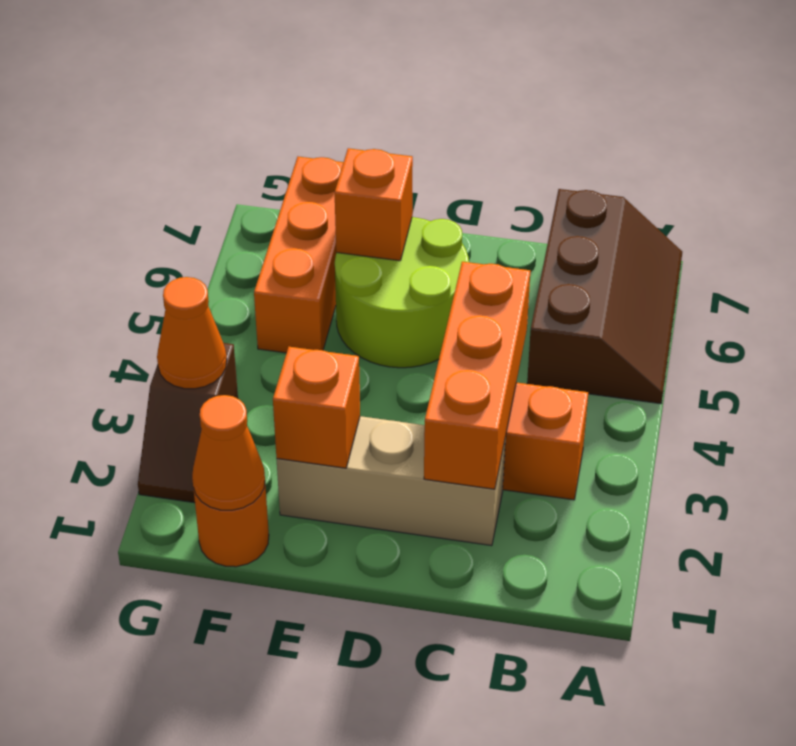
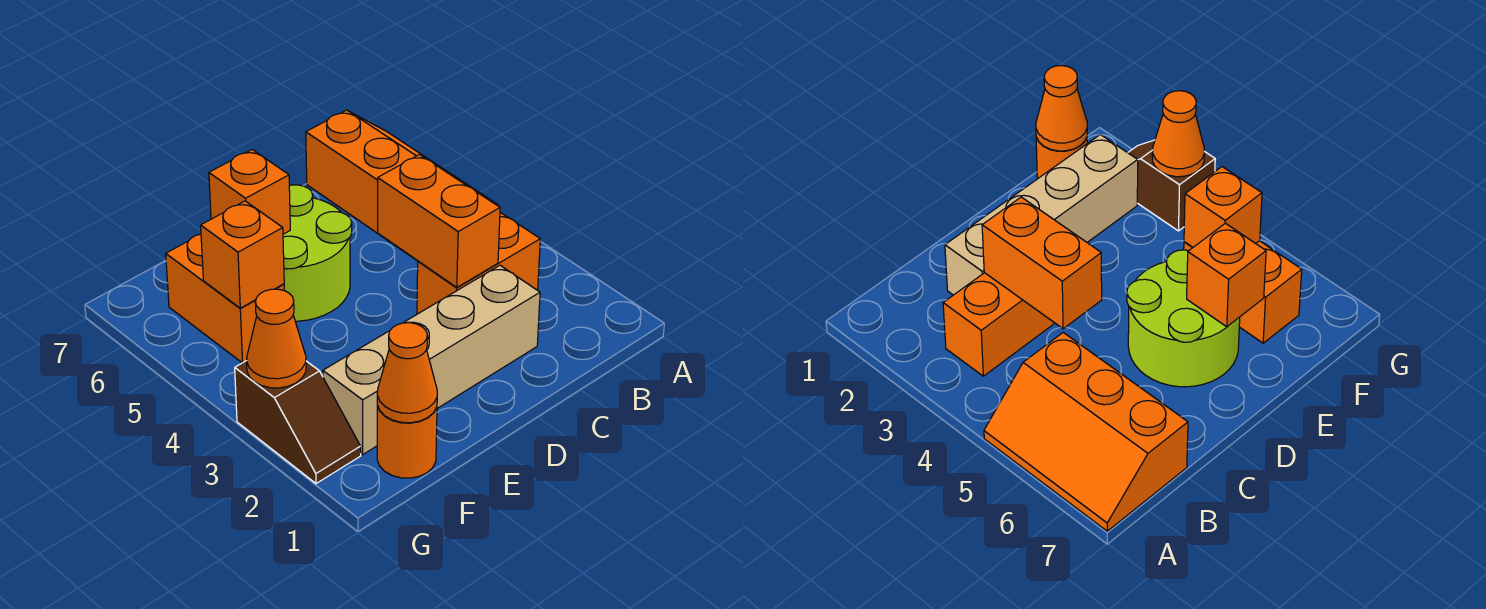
brown slope A5:B7 level 1 top B -> orange slope A5:B7 level 1 top B
tan brick C2:E2 level 1 -> tan brick C2:F2 level 1
orange brick C2:C4 level 2 -> orange brick C3:C4 level 2
orange brick E2 level 2 -> orange brick F5 level 2
orange brick F5:F7 level 1 -> orange brick F5:F6 level 1

